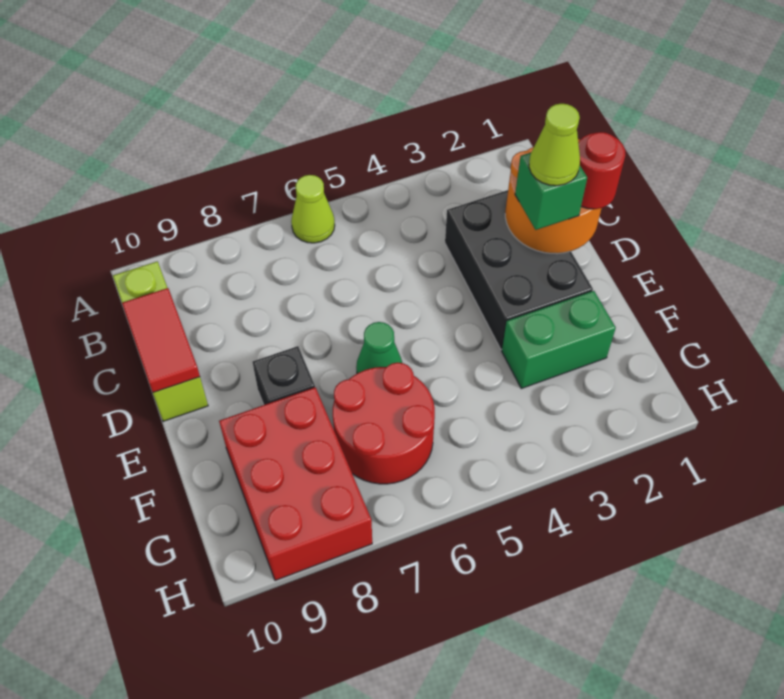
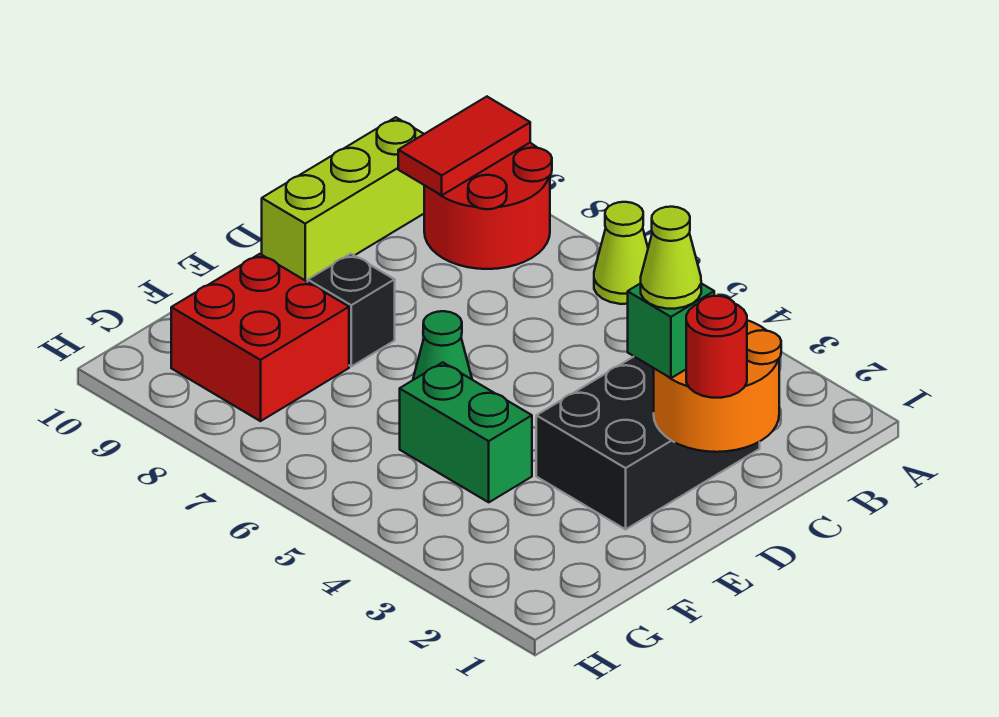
red tile C10:D10 level 2 -> red tile A9:B9 level 2
green brick F2:F3 level 1 -> green brick F4:F5 level 1
red round brick F6:G7 level 1 -> red round brick A8:B9 level 1
red brick F8:H9 level 1 -> red brick F8:G9 level 1

